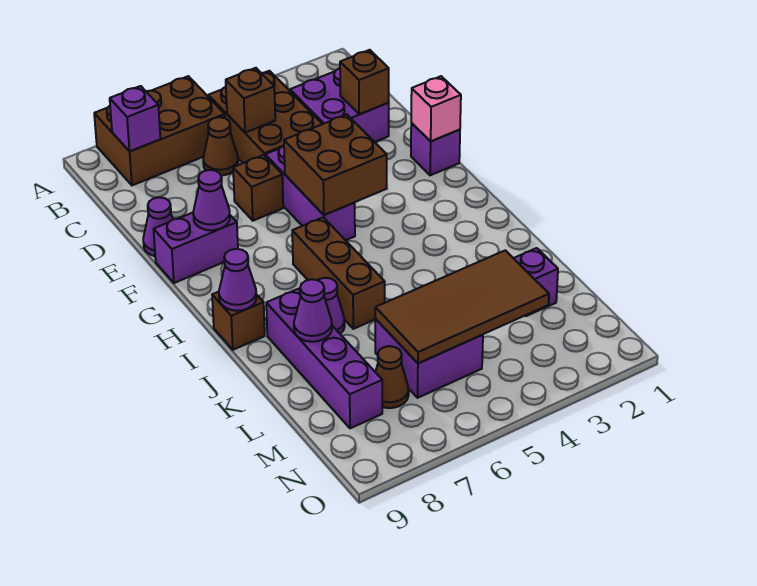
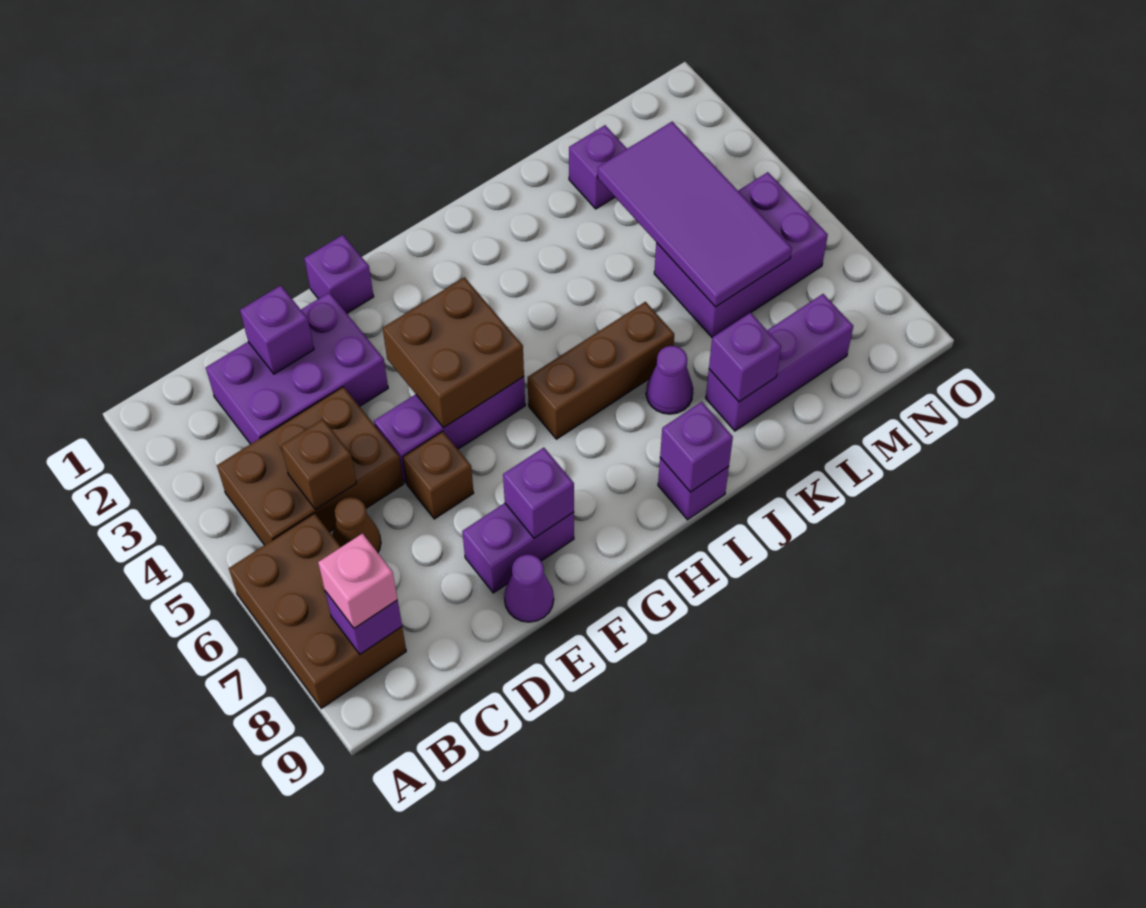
purple brick C2:D3 level 1 -> purple brick C2:E3 level 1
brown brick D2 level 2 -> purple brick D2 level 2
pink brick F1 level 2 -> pink brick B8 level 3
purple brick F8:F9 level 1 -> purple brick E8:F8 level 1
purple cone F8 level 2 -> purple brick F8 level 2
brown brick I9 level 1 -> purple brick I9 level 1
purple cone I9 level 2 -> purple brick I9 level 2
purple brick J8:M8 level 1 -> purple brick K8:M8 level 1
purple cone K8 level 2 -> purple brick K8 level 2
brown tile L3:M6 level 2 -> purple tile L3:M6 level 2
purple brick L5:M6 level 1 -> purple brick L5:N6 level 1
brown cone M7 level 1 -> none

